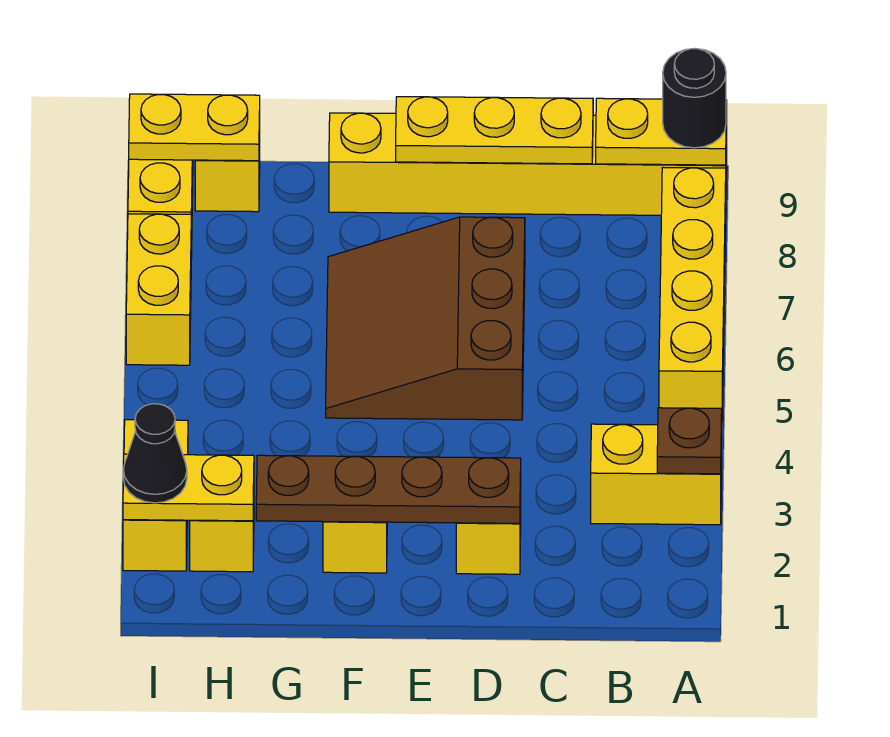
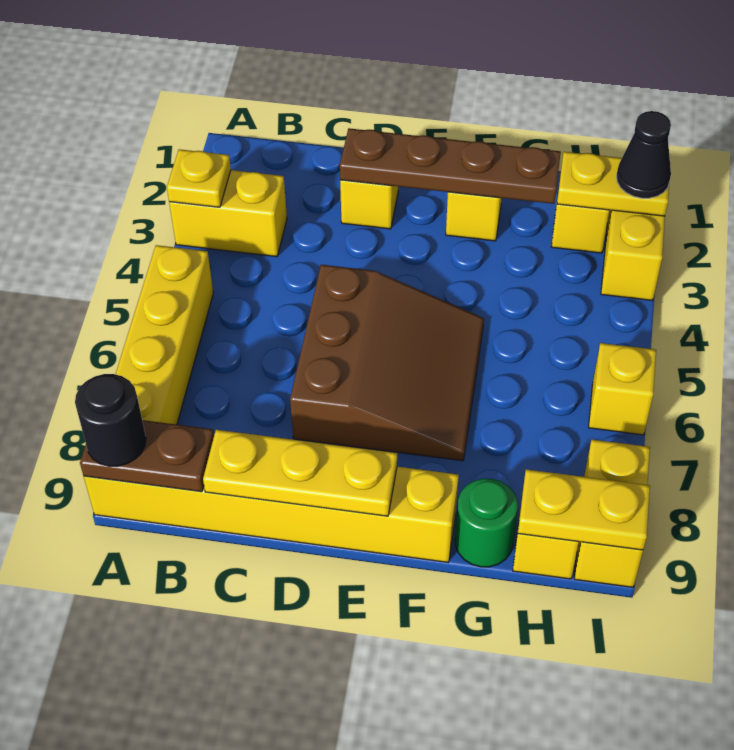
brown plate A3 level 2 -> yellow plate A3 level 2
yellow plate A9:B9 level 2 -> brown plate A9:B9 level 2
none -> green round brick G9 level 1
yellow brick I6:I7 level 1 -> yellow brick I6 level 1

